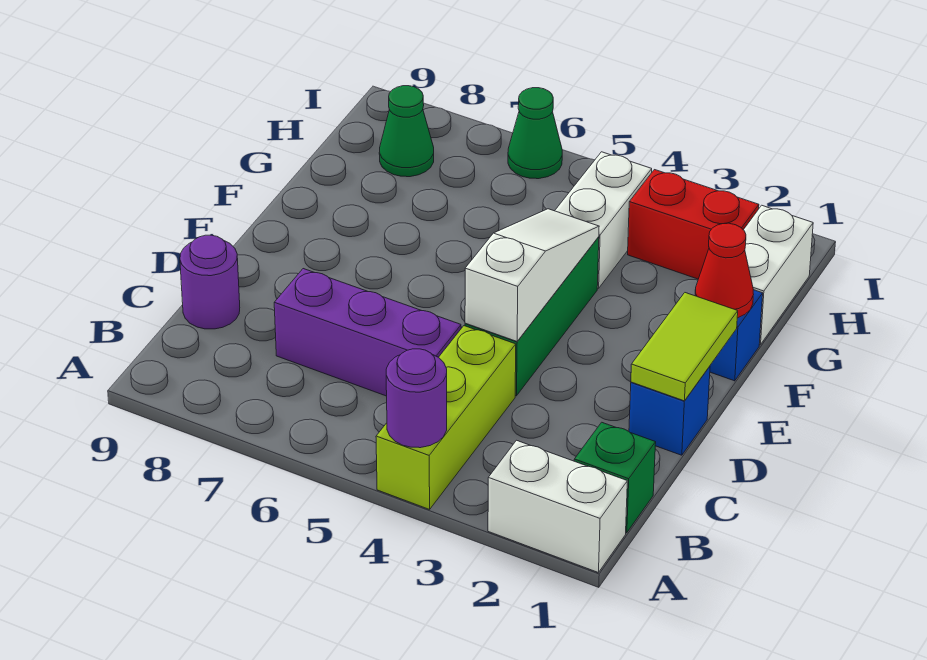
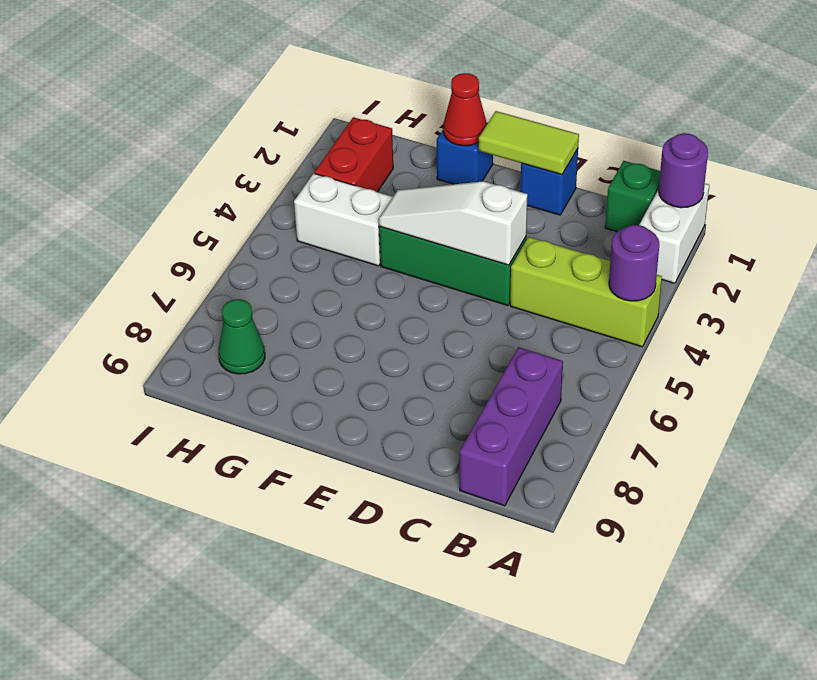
purple brick C5:C7 level 1 -> purple brick B7:B9 level 1
purple round brick C9 level 1 -> purple round brick A1 level 2
white brick G1:H1 level 1 -> none
green cone I6 level 1 -> none

